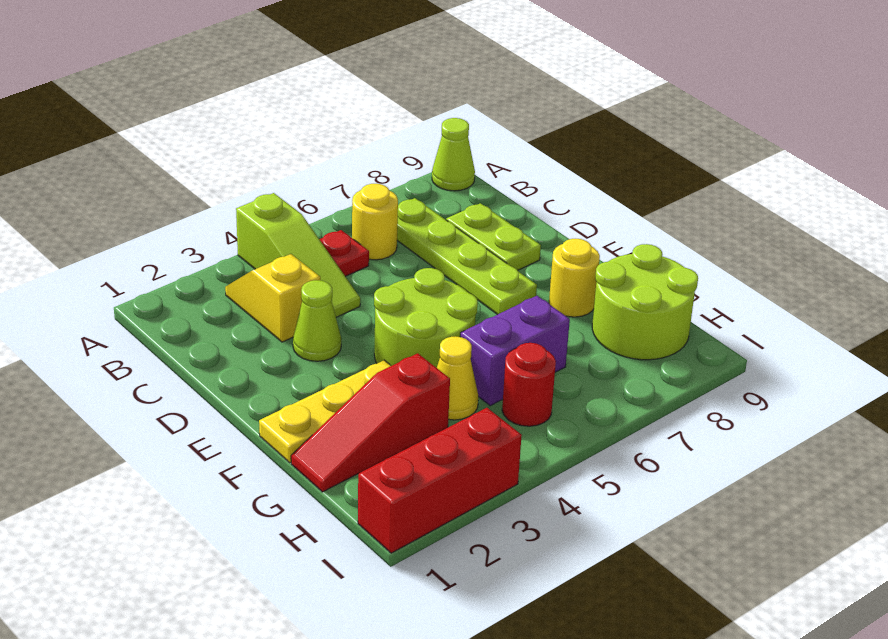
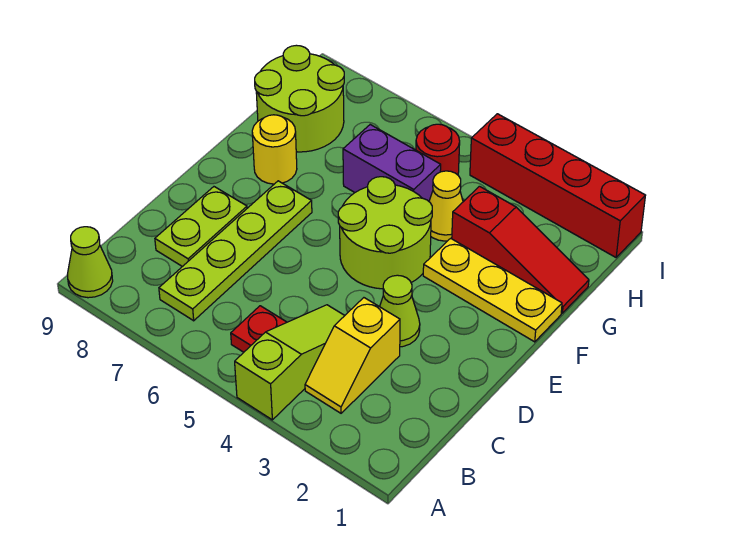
yellow round brick B6 level 1 -> none
red brick I1:I3 level 1 -> red brick I1:I4 level 1

